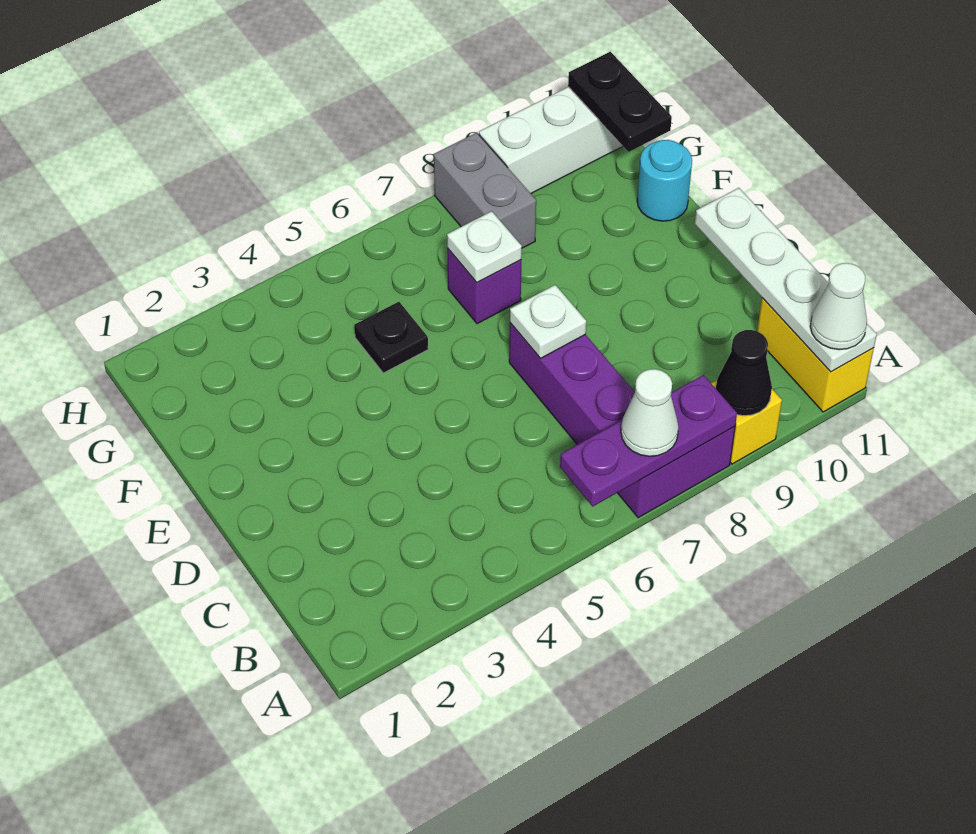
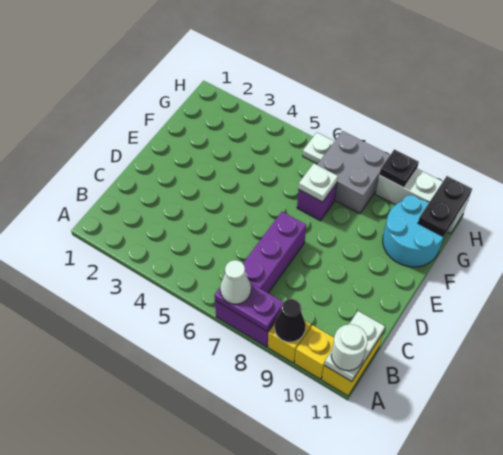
purple plate A6:A8 level 2 -> purple plate A7:A8 level 2
none -> yellow brick A10 level 1
white plate A11:D11 level 2 -> white plate A11:B11 level 2
white cone A11 level 3 -> white round brick A11 level 3
white plate D7 level 2 -> white plate H6 level 1
black plate F5 level 1 -> black plate H9 level 2
cyan round brick F11 level 1 -> cyan round brick F10:G11 level 1
grey brick G8:H8 level 1 -> grey brick G7:H8 level 1

